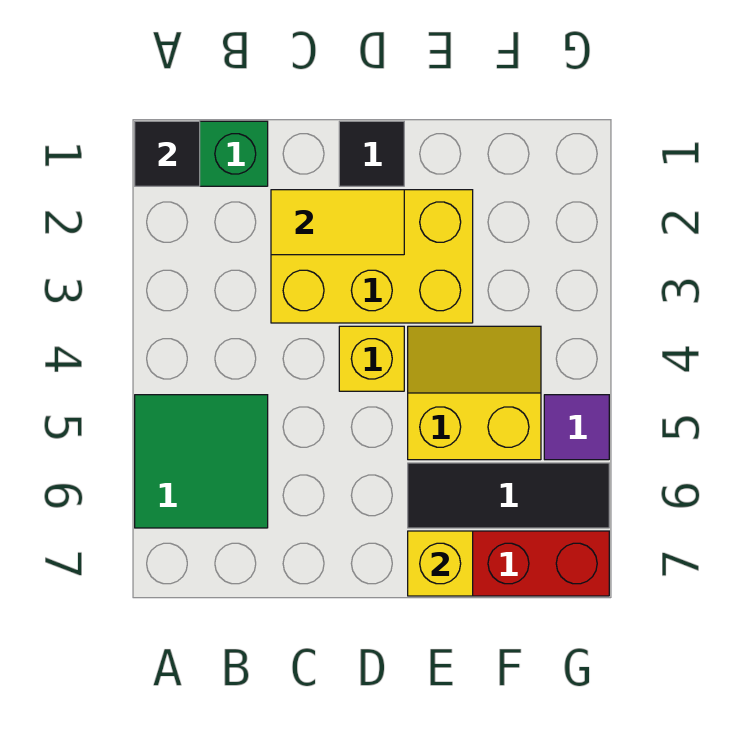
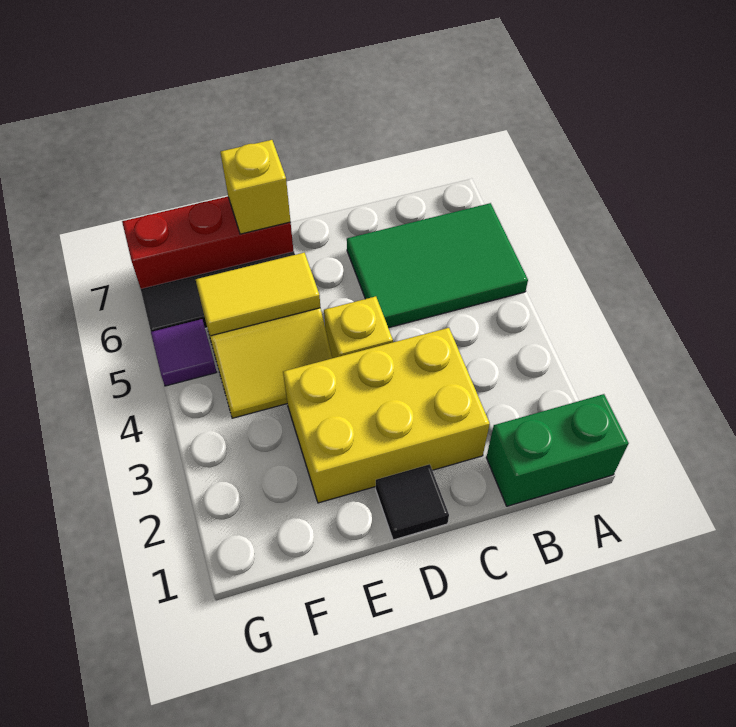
black tile A1 level 2 -> none
green tile A5:B6 level 1 -> green tile A5:C6 level 1
yellow tile C2:D2 level 2 -> yellow tile E5:F5 level 2

